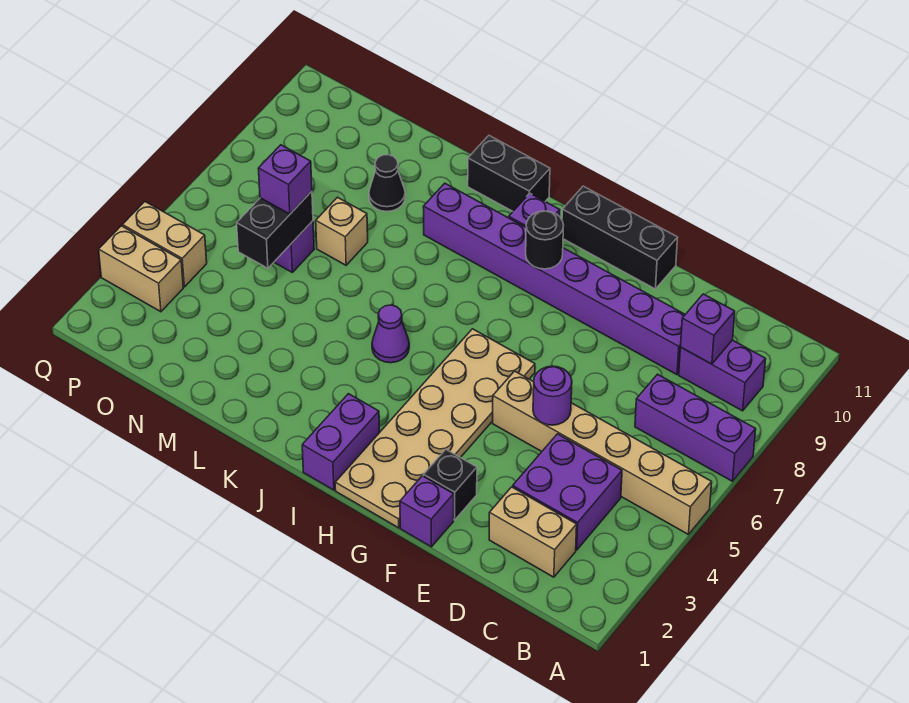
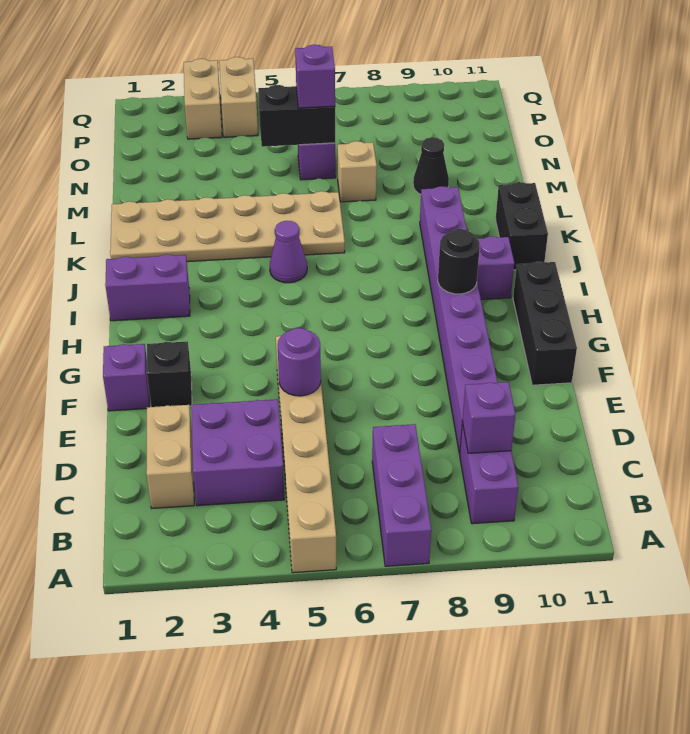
tan plate G1:H6 level 1 -> tan plate K1:L6 level 1

